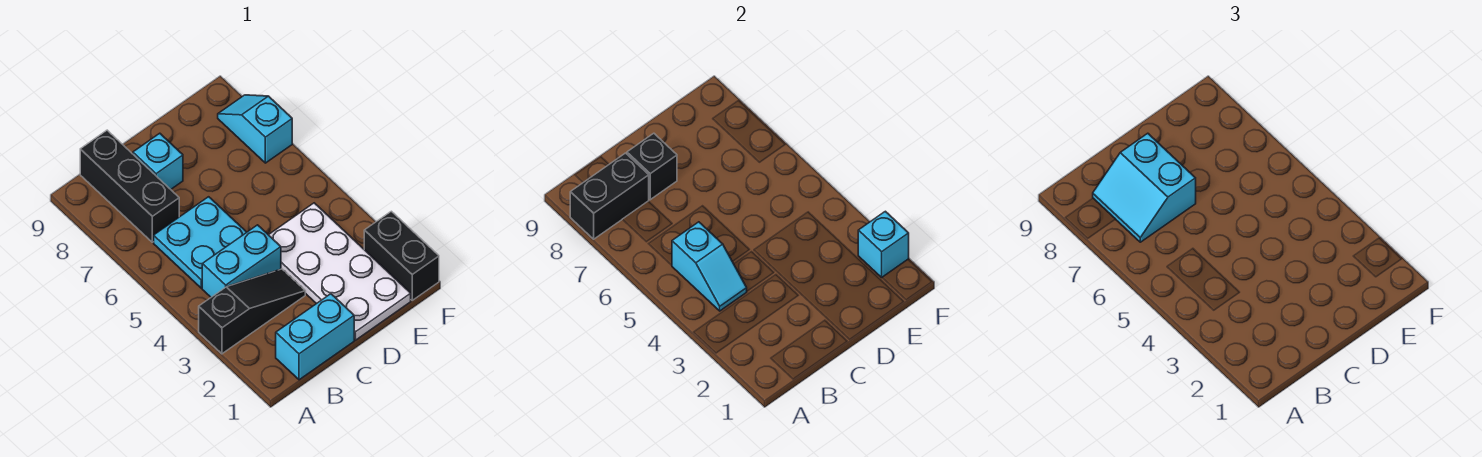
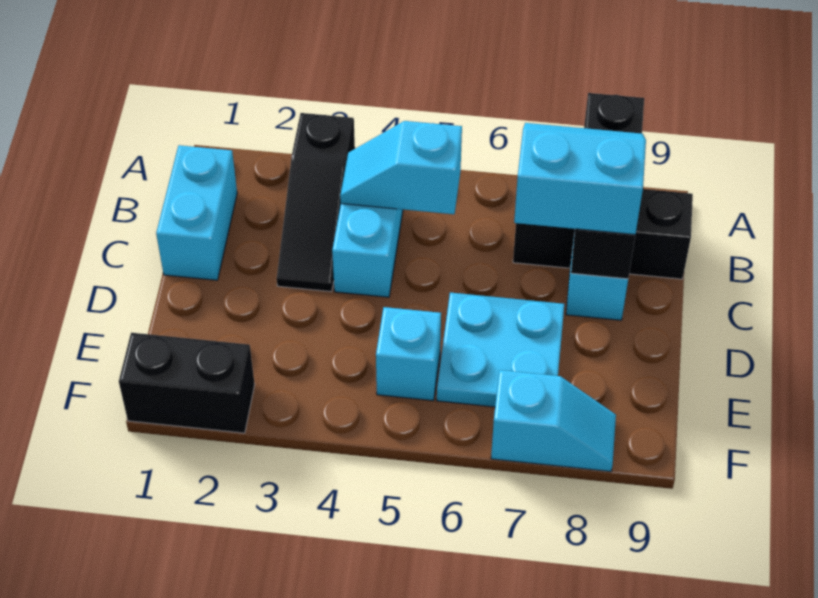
cyan plate B5:C6 level 1 -> cyan plate D6:E7 level 1
white plate D1:E4 level 1 -> none
cyan brick F2 level 2 -> cyan brick E5 level 1

